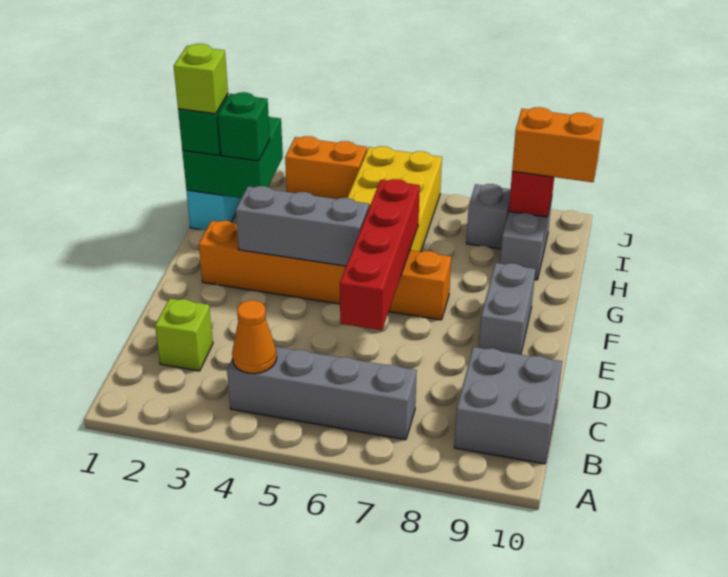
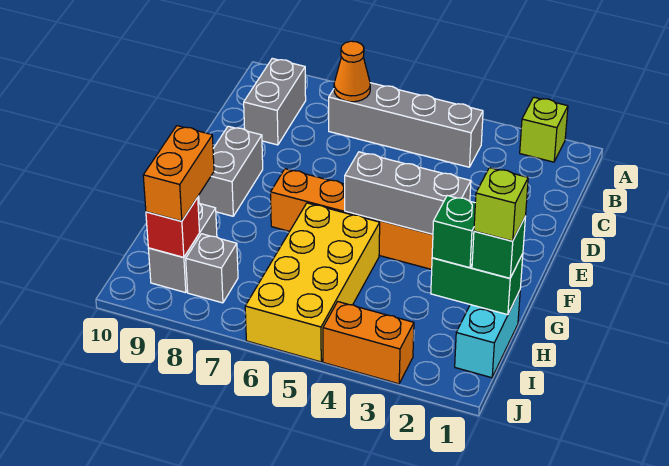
orange cone B4 level 2 -> orange cone B7 level 2
grey brick B9:C10 level 1 -> grey brick B9:C9 level 1
lime brick C2 level 1 -> lime brick A2 level 1
red brick D6:G6 level 2 -> none
green brick H1:I2 level 2 -> green brick H1:H2 level 2
orange brick I9:I10 level 3 -> orange brick H9:I9 level 3

